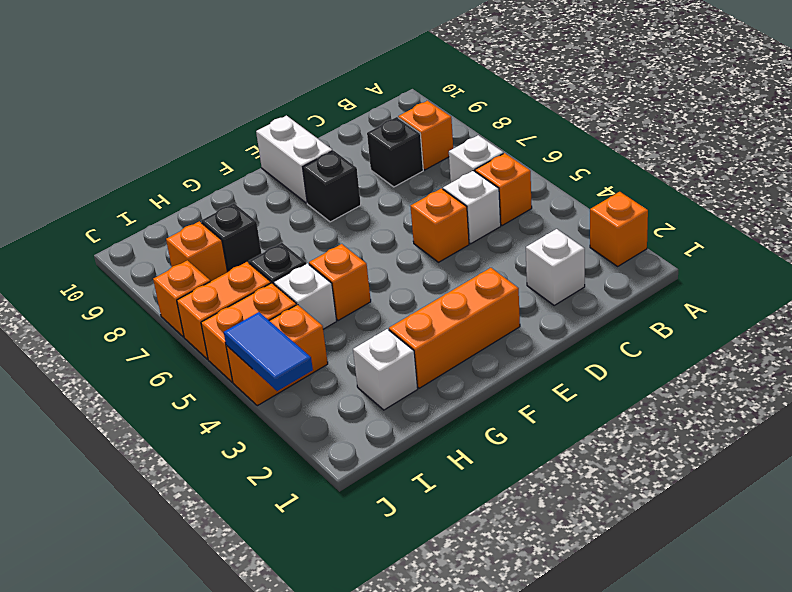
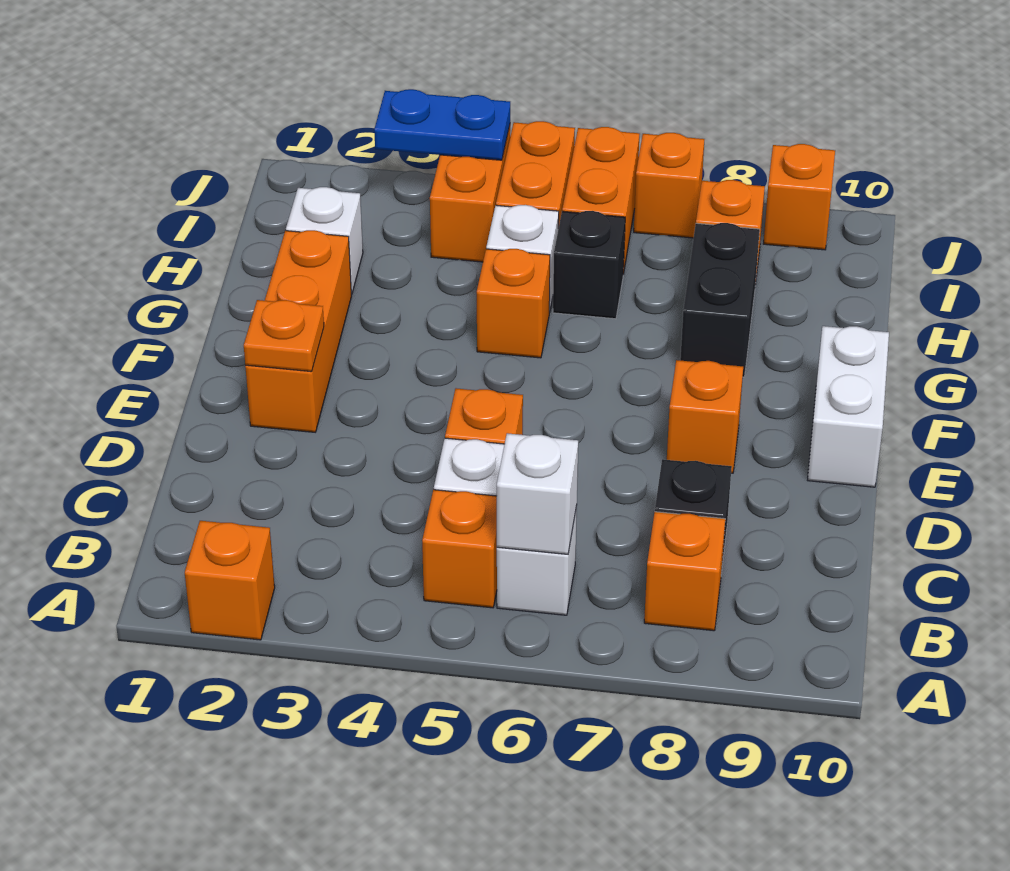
white brick C2 level 1 -> white brick B6 level 2
none -> orange plate E2 level 2
black brick E8 level 1 -> orange brick E8 level 1
white brick E9:E10 level 1 -> white brick E10:F10 level 1
black brick H8 level 1 -> black brick G8:H8 level 1
blue tile J3:J4 level 2 -> blue plate J3:J4 level 2
none -> orange brick J9 level 1

